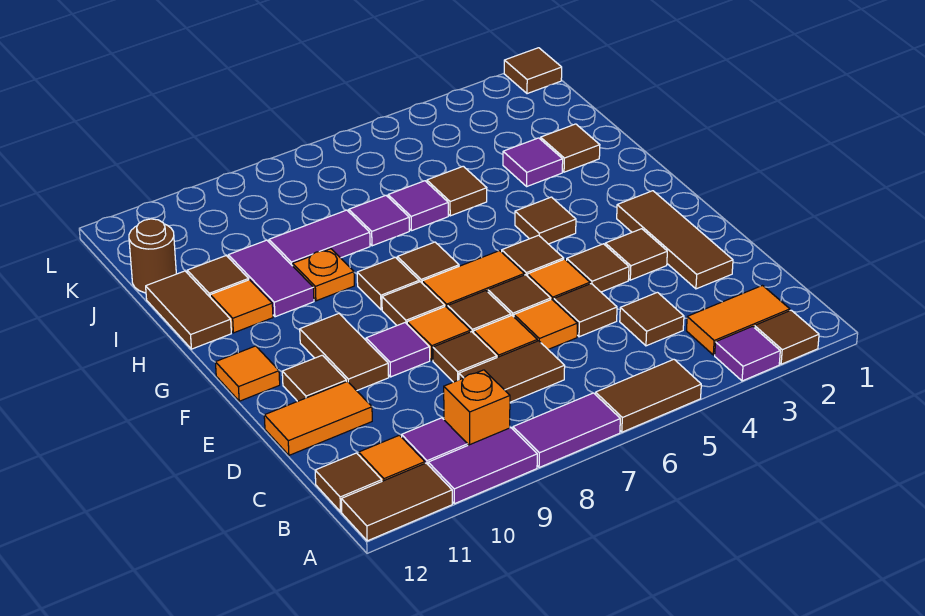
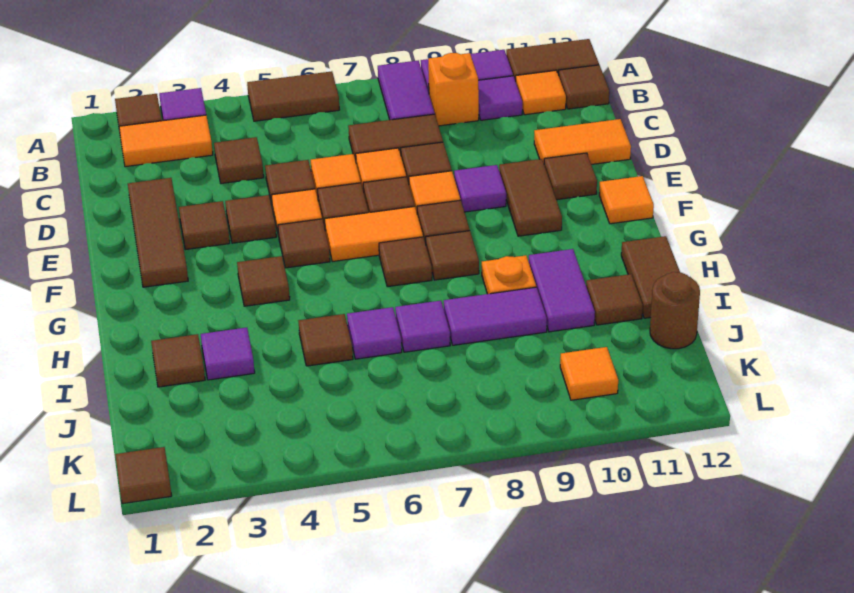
purple tile A7:A8 level 1 -> purple tile A8:B8 level 1
orange tile H11 level 1 -> orange tile K10 level 1

